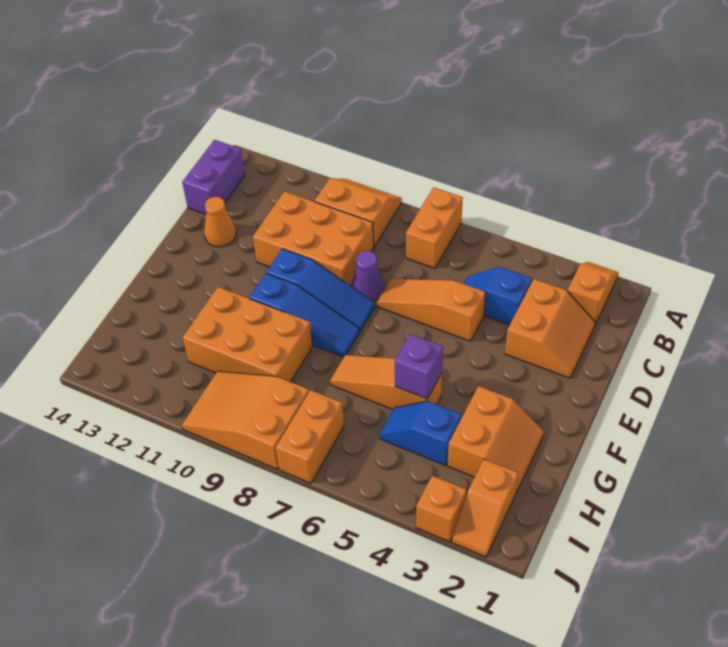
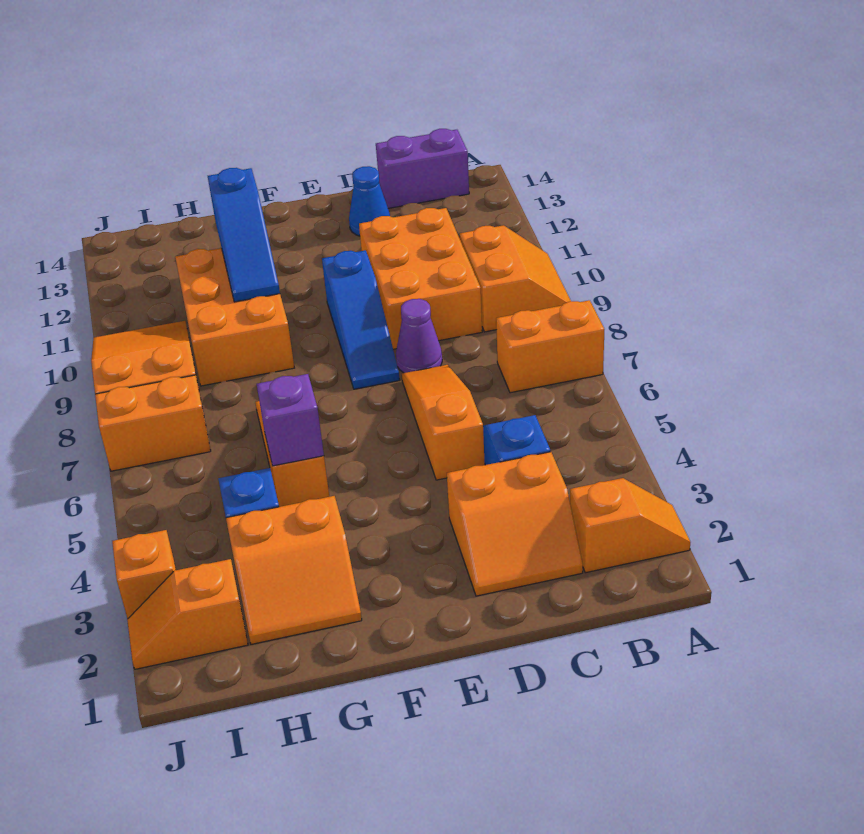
orange cone D13 level 1 -> blue cone D13 level 1
blue slope F8:F10 level 1 top 10 -> blue slope G10:G12 level 2 top 12

